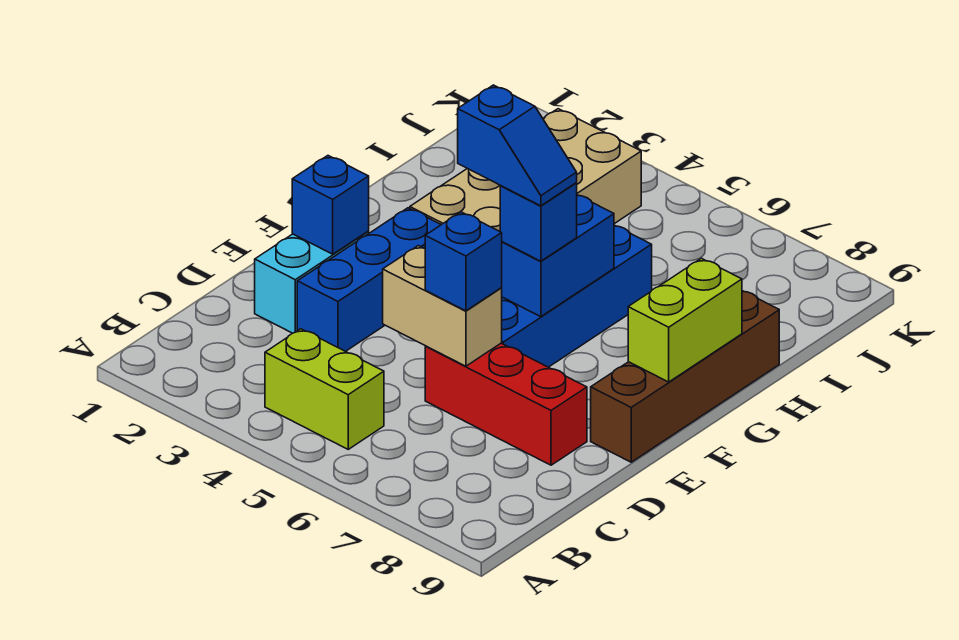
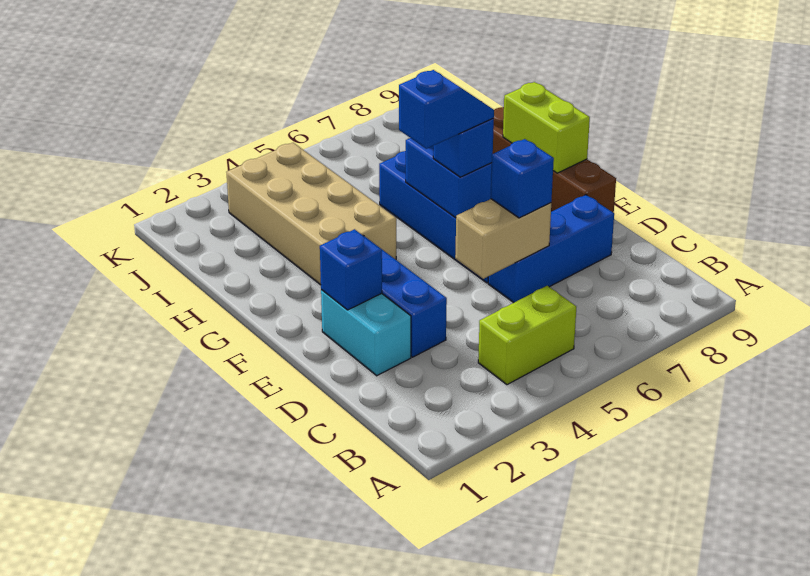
red brick D6:D8 level 1 -> blue brick D6:D8 level 1

